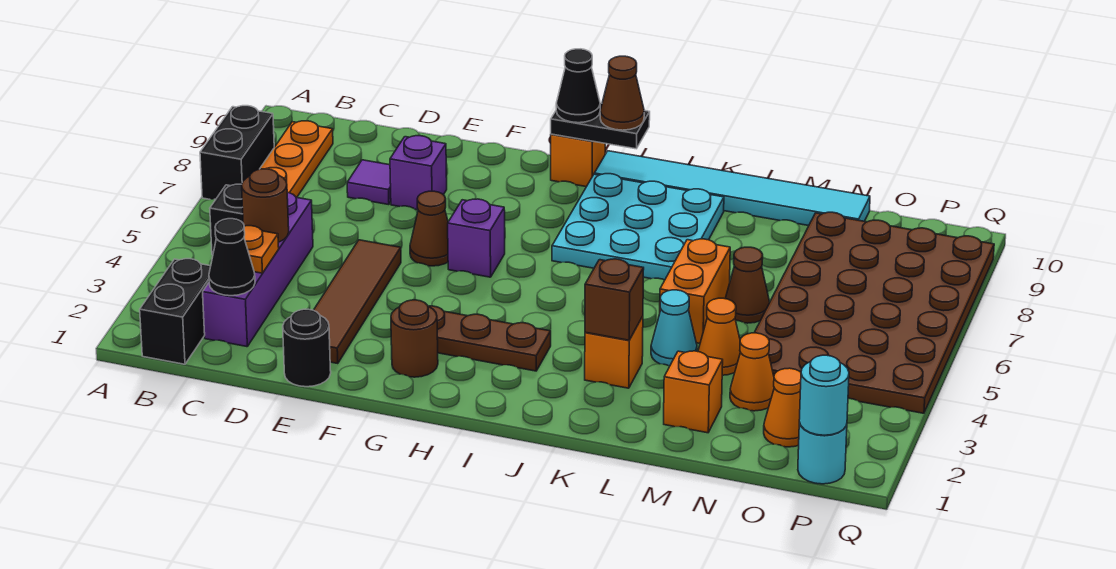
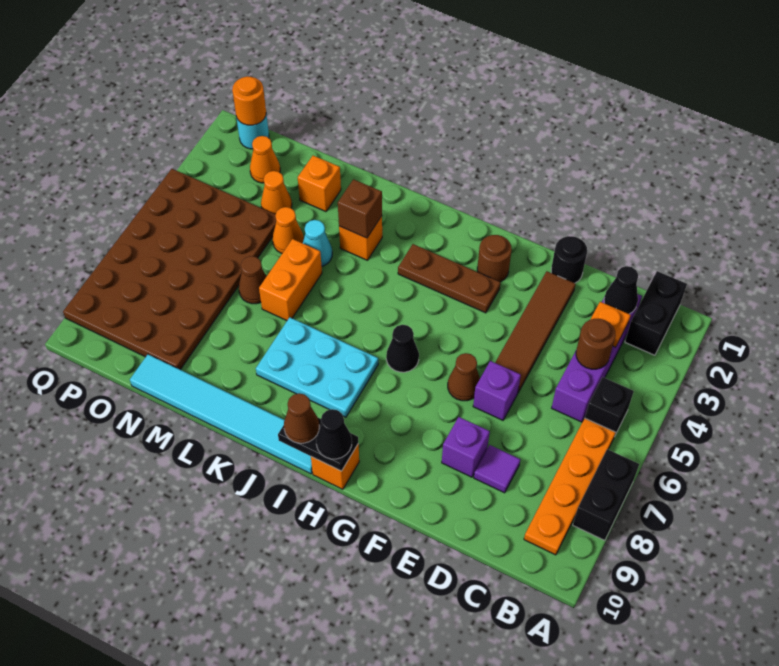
purple brick G6 level 1 -> purple brick E6 level 1
none -> black cone H6 level 1
cyan plate I7:K9 level 1 -> cyan plate I7:K8 level 1
cyan round brick P1 level 2 -> orange round brick P1 level 2

